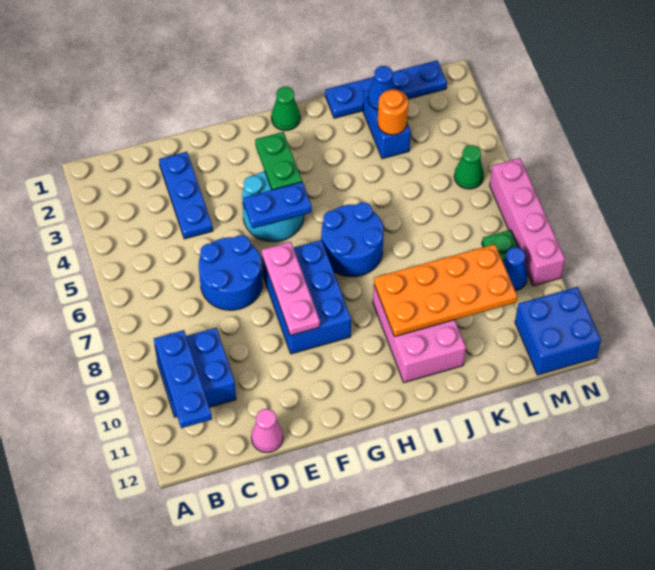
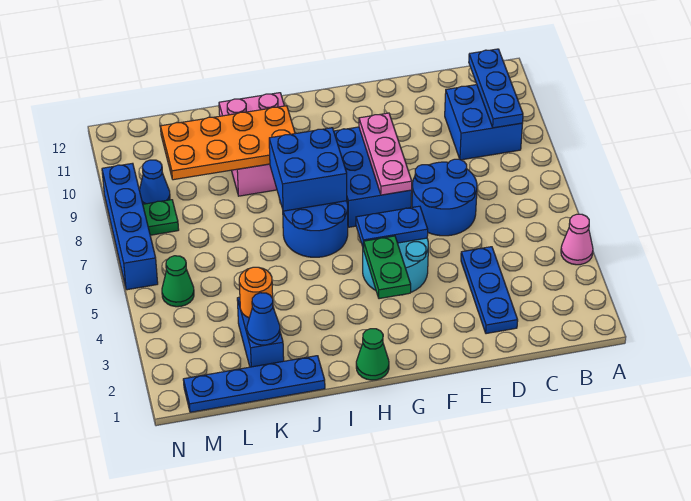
pink cone D12 level 1 -> pink cone A4 level 1
blue brick M11:N12 level 1 -> blue brick H7:I8 level 2
pink brick N6:N9 level 1 -> blue brick N6:N9 level 1

